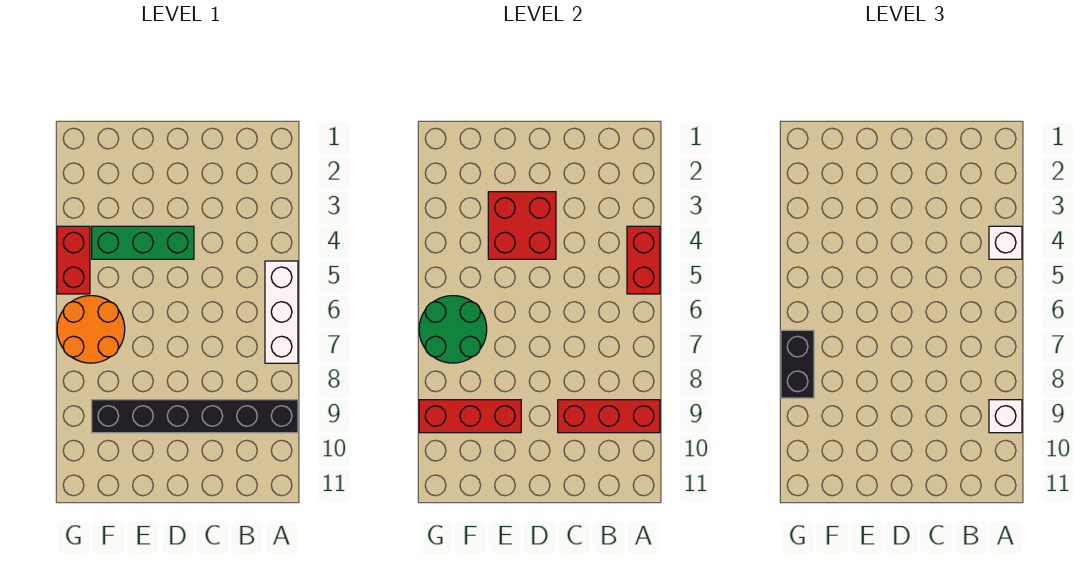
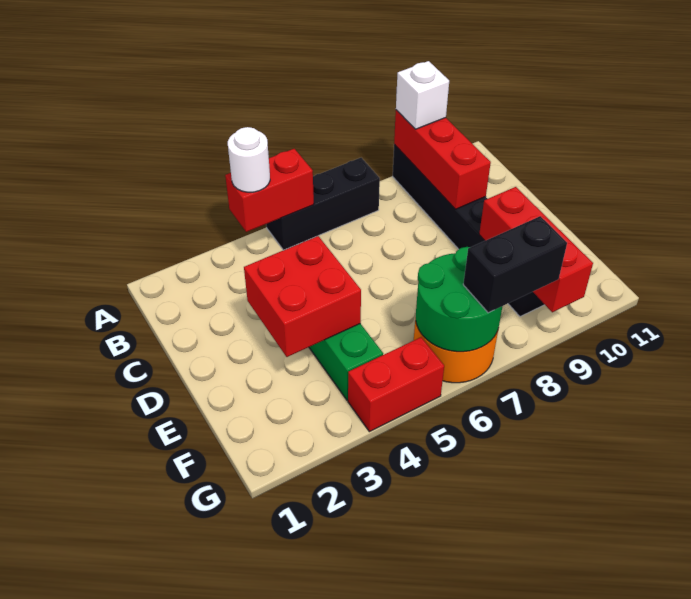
white brick A4 level 3 -> white round brick A4 level 3
white brick A5:A7 level 1 -> black brick A5:A7 level 1

